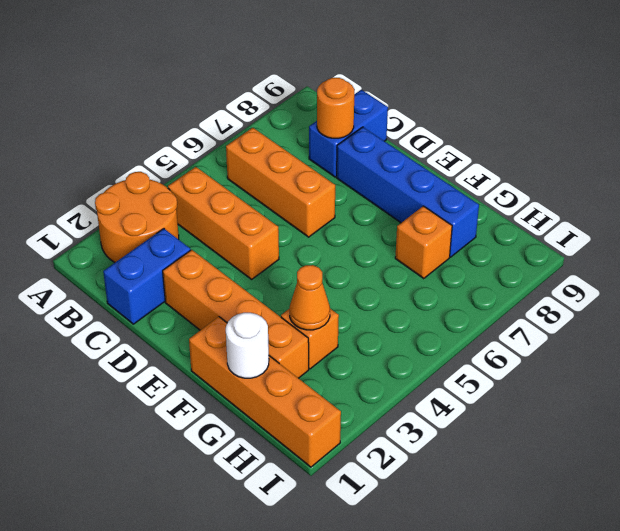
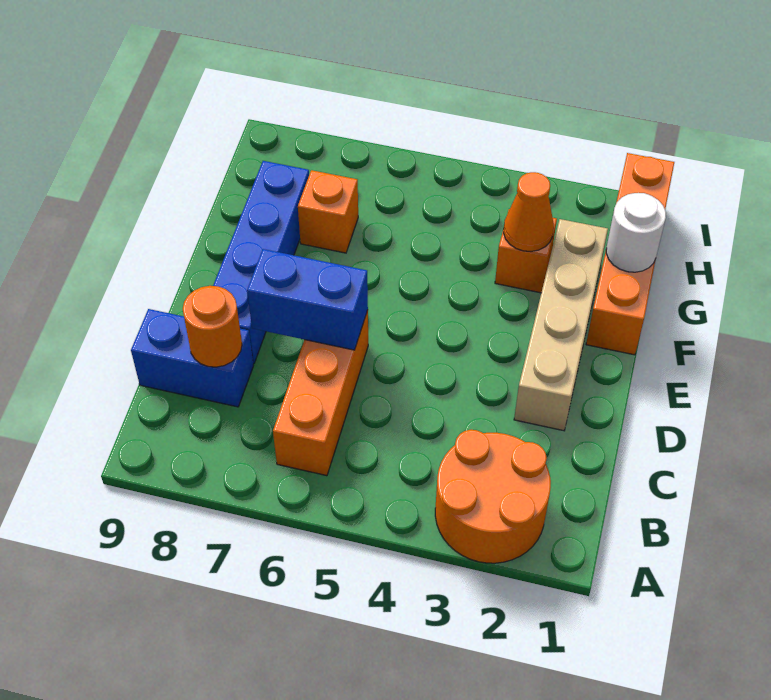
orange brick B4:D4 level 1 -> none
blue brick C1:C2 level 1 -> blue brick D6:D7 level 2
orange brick D2:G2 level 1 -> tan brick D2:G2 level 1

